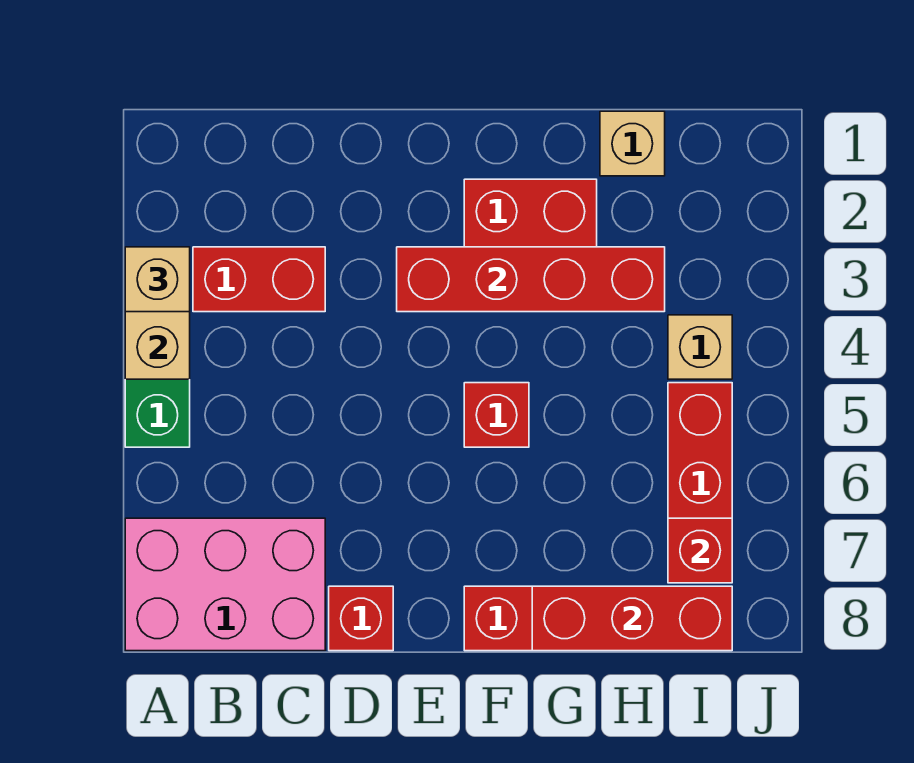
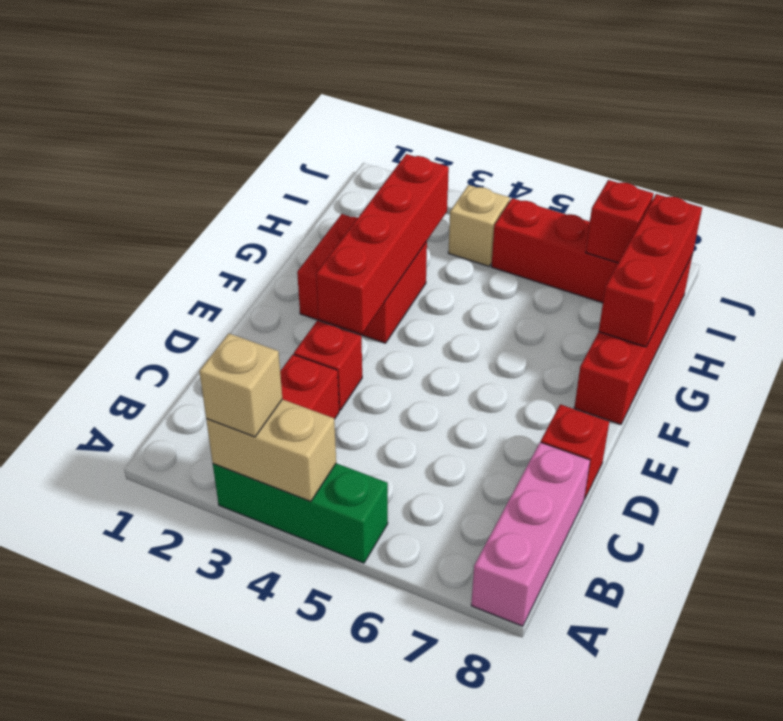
pink brick A7:C8 level 1 -> pink brick A8:C8 level 1
red brick F5 level 1 -> red brick D3 level 1
tan brick H1 level 1 -> none

